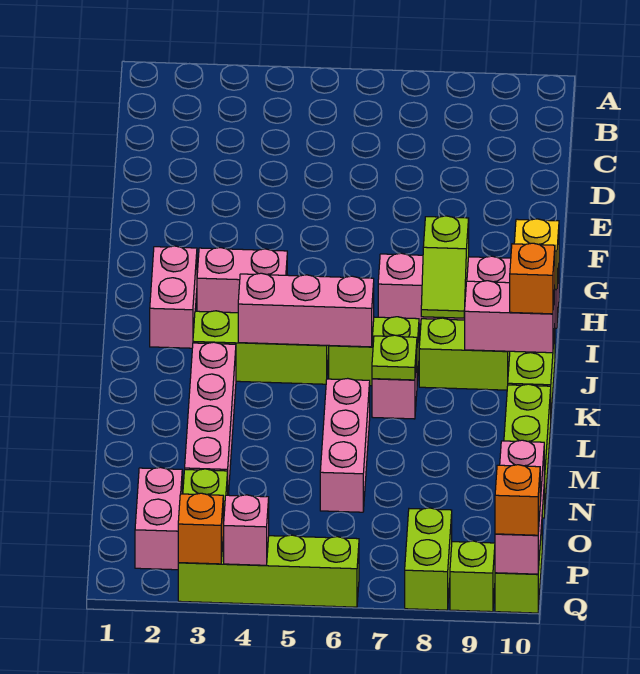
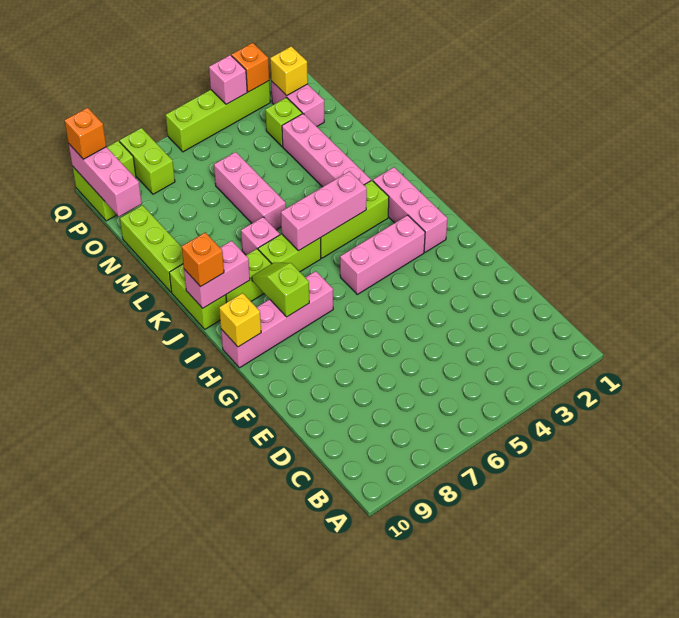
pink brick H2:I2 level 1 -> pink brick H2:J2 level 1
pink brick H3:H4 level 1 -> pink brick H3:H5 level 1
lime plate K7 level 2 -> none
none -> yellow brick P2 level 2

